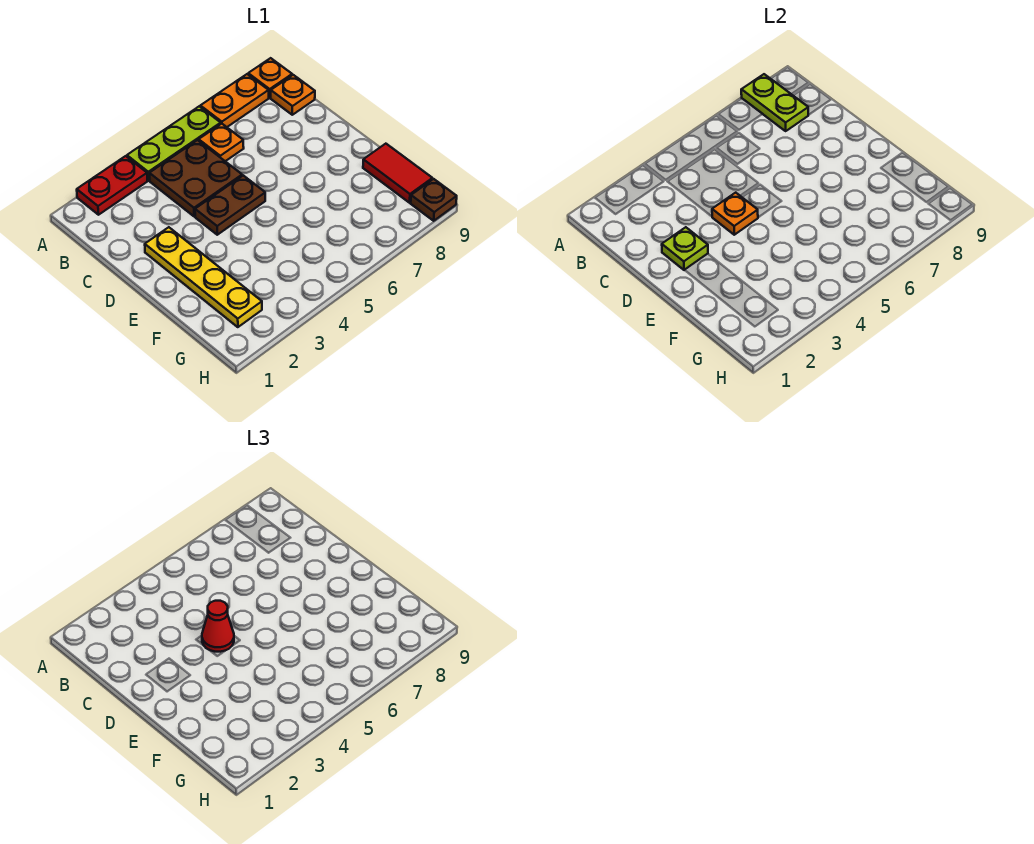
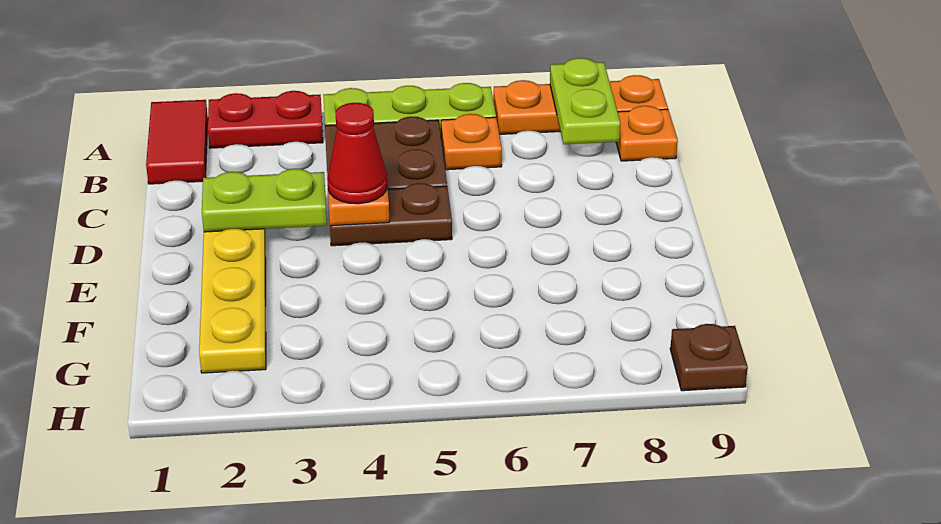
lime plate D2 level 2 -> lime plate D2:D3 level 2
red tile F9:G9 level 1 -> red tile A1:B1 level 1

